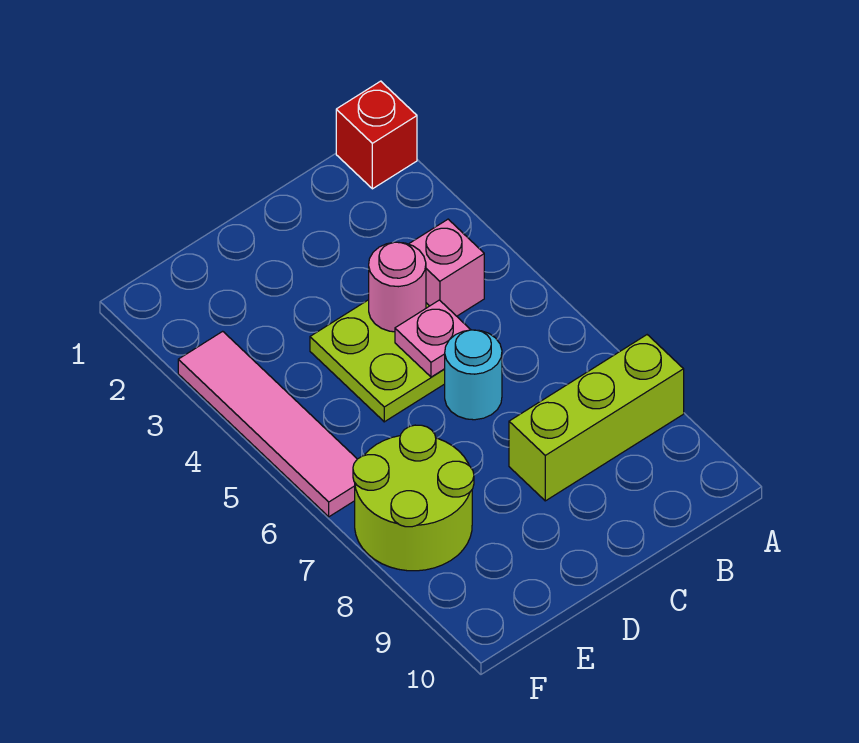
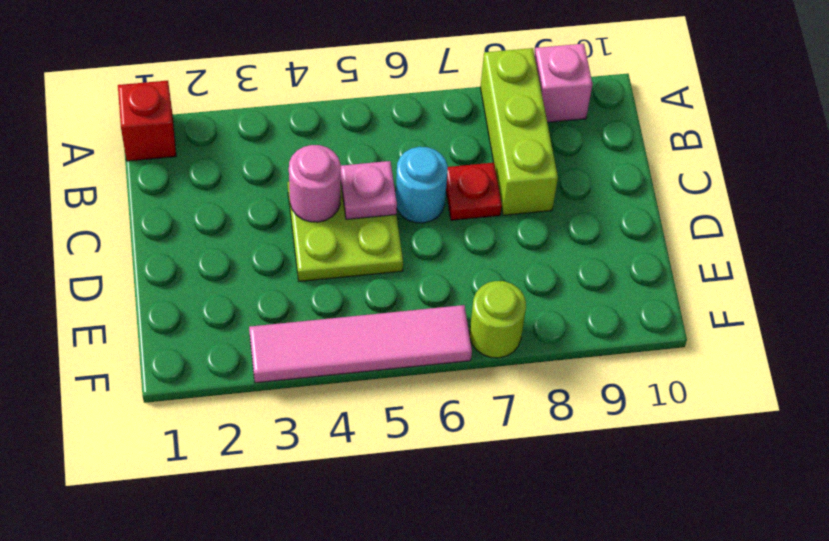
pink brick B4 level 1 -> pink brick A9 level 1
none -> red plate C7 level 1
lime round brick E7:F8 level 1 -> lime round brick F7 level 1

